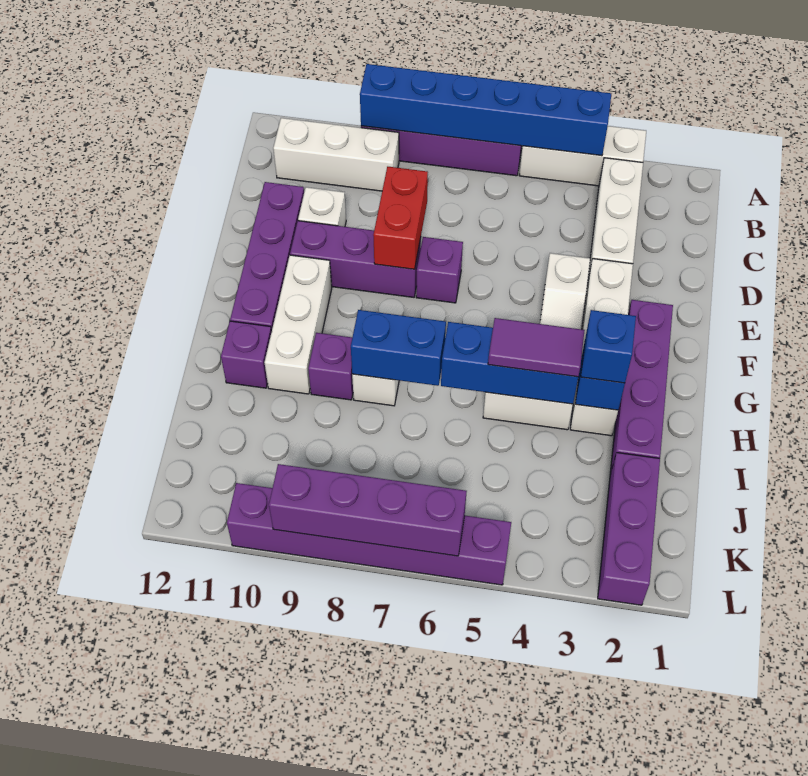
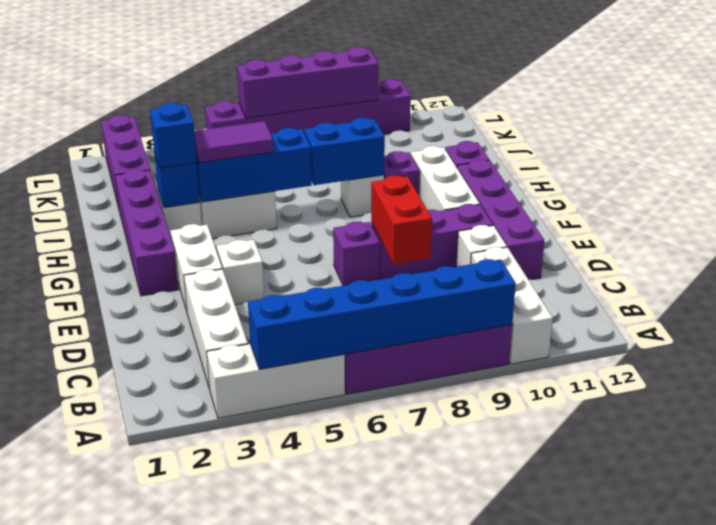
white brick B9:B11 level 1 -> white brick A10:C10 level 1

